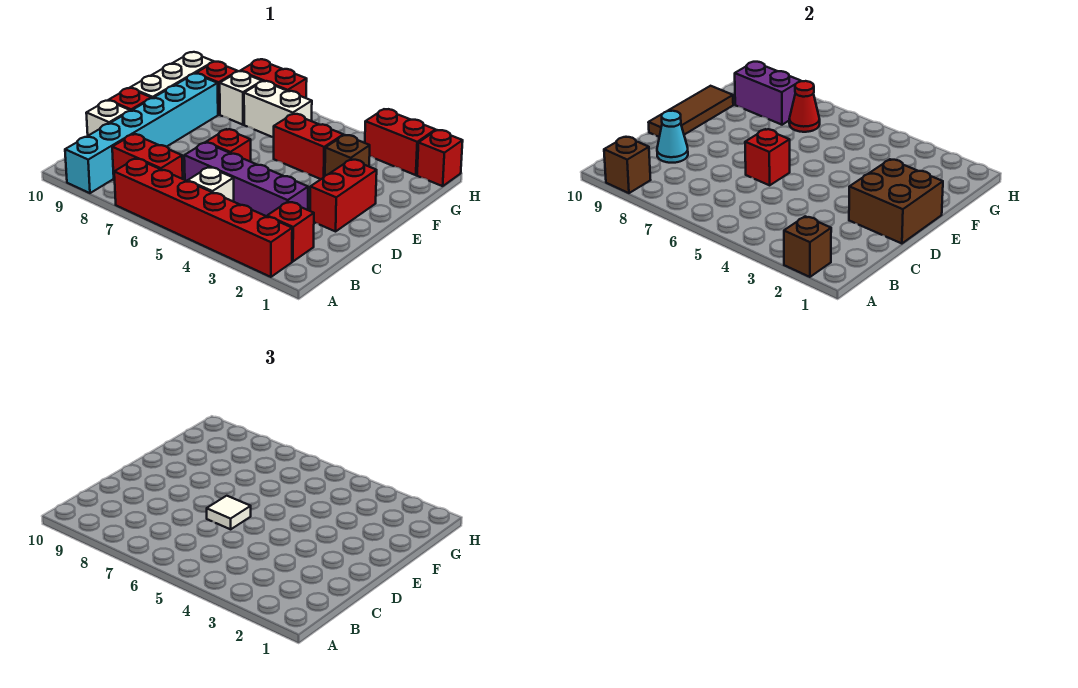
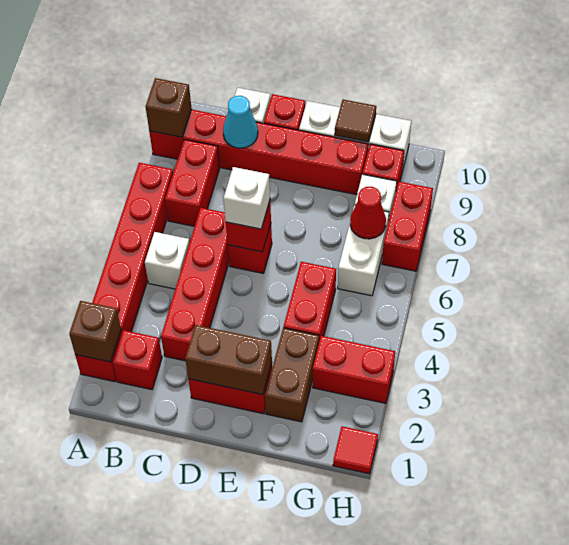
cyan brick A9:F9 level 1 -> red brick A9:F9 level 1
purple brick C3:C6 level 1 -> red brick C3:C6 level 1
brown brick D1:E2 level 2 -> brown brick D2:E2 level 2
white tile D6 level 3 -> white brick D6 level 3
brown tile D10:F10 level 2 -> brown tile F10 level 2
brown brick F3 level 1 -> brown brick F2:F3 level 1
purple brick G8:G9 level 2 -> none
red brick H1 level 1 -> red tile H1 level 1
red brick H2:H3 level 1 -> red brick G3:H3 level 1

